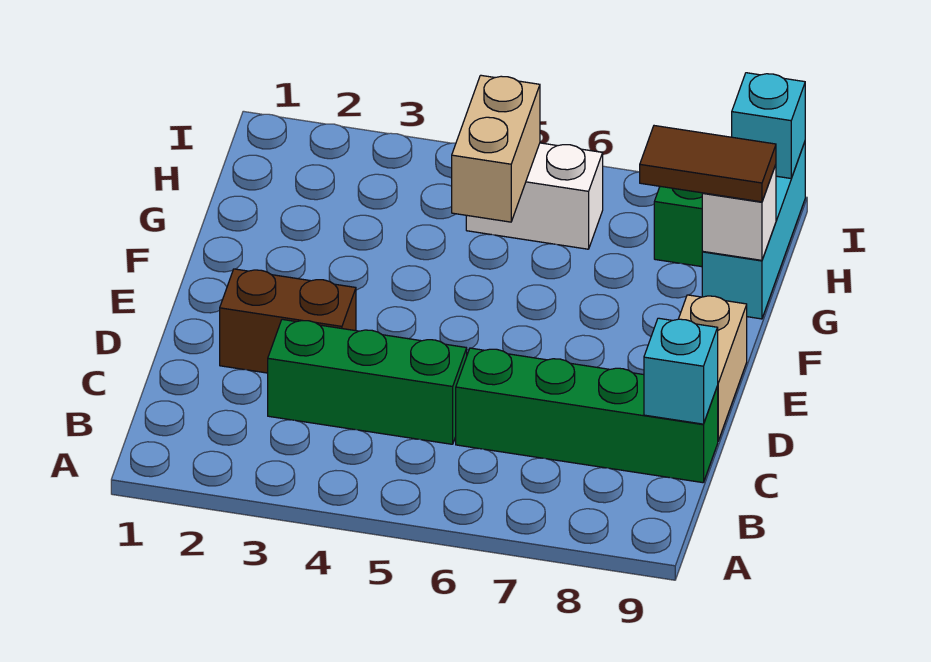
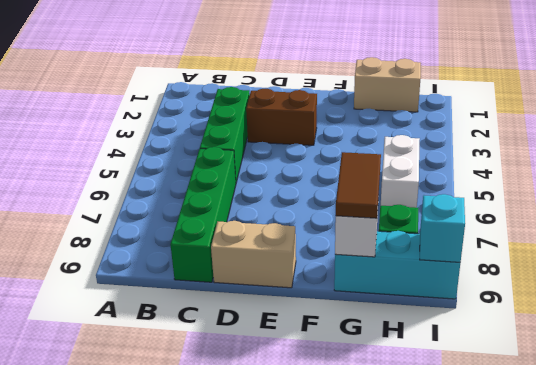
cyan brick C9 level 2 -> none
brown brick D2:D3 level 1 -> brown brick D3:E3 level 1
tan brick G5:H5 level 2 -> tan brick G1:H1 level 1

